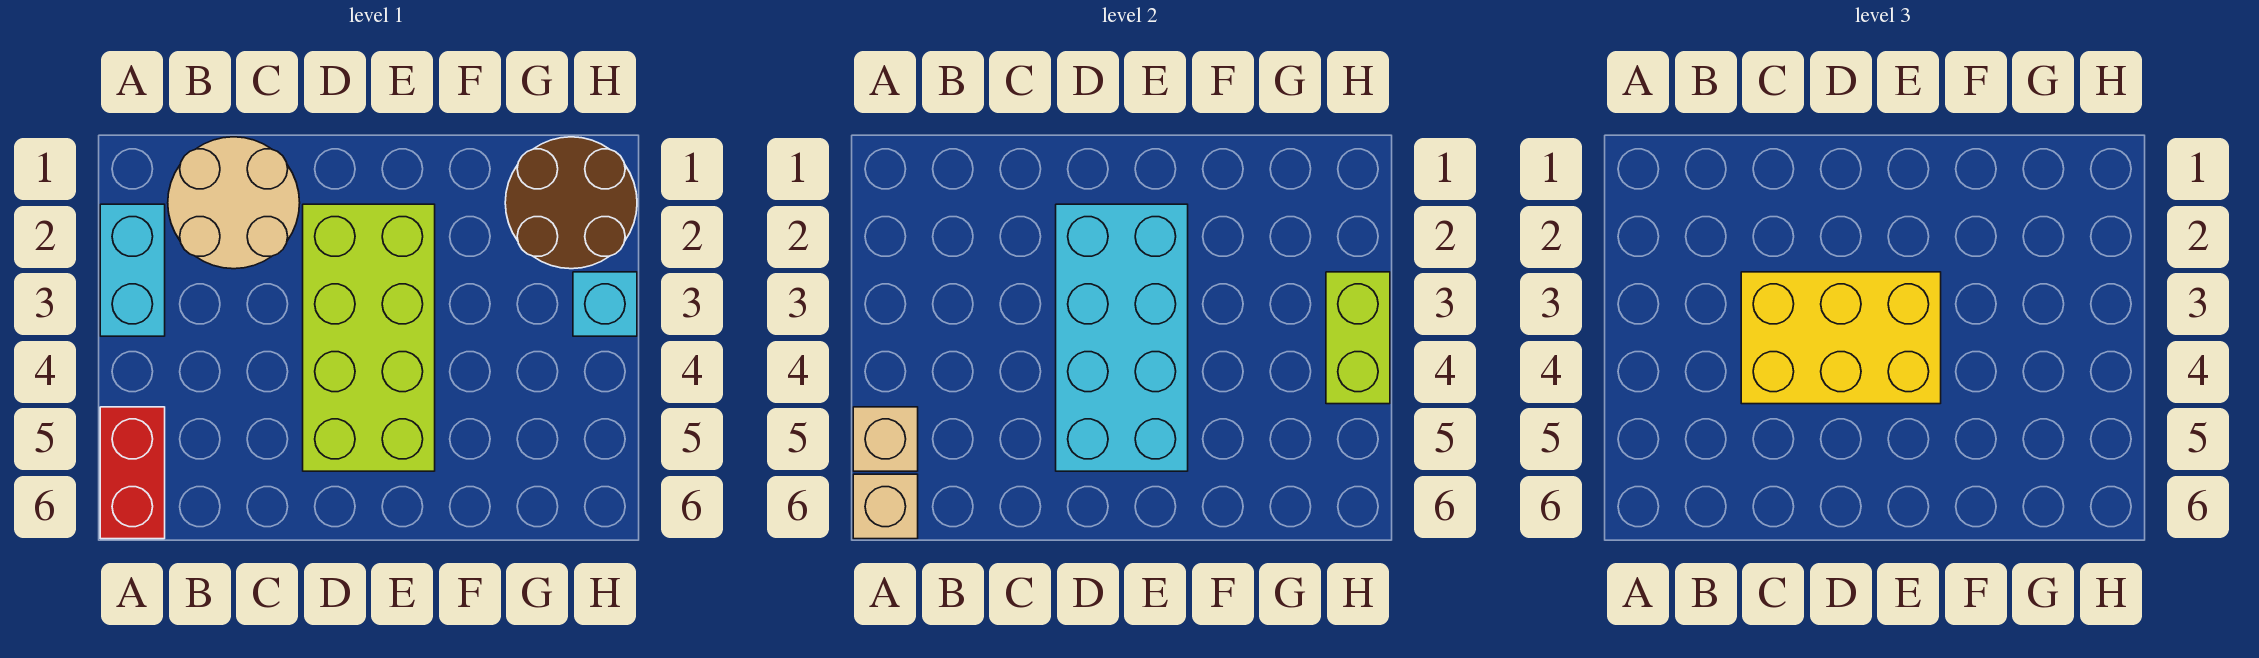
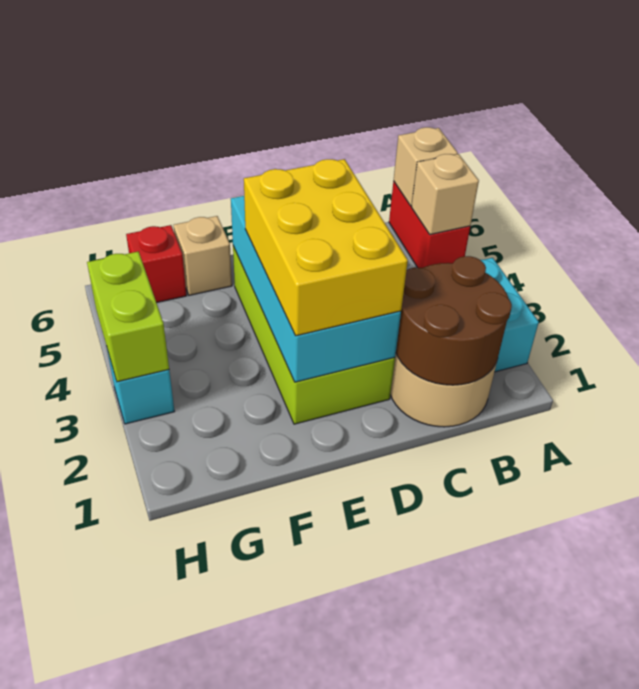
yellow brick C3:E4 level 3 -> yellow brick D2:E4 level 3
none -> tan brick F6 level 1
brown round brick G1:H2 level 1 -> brown round brick B1:C2 level 2
none -> red brick G6 level 1

